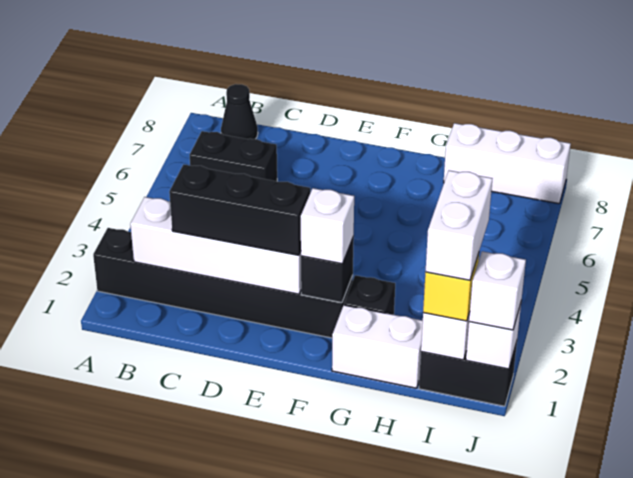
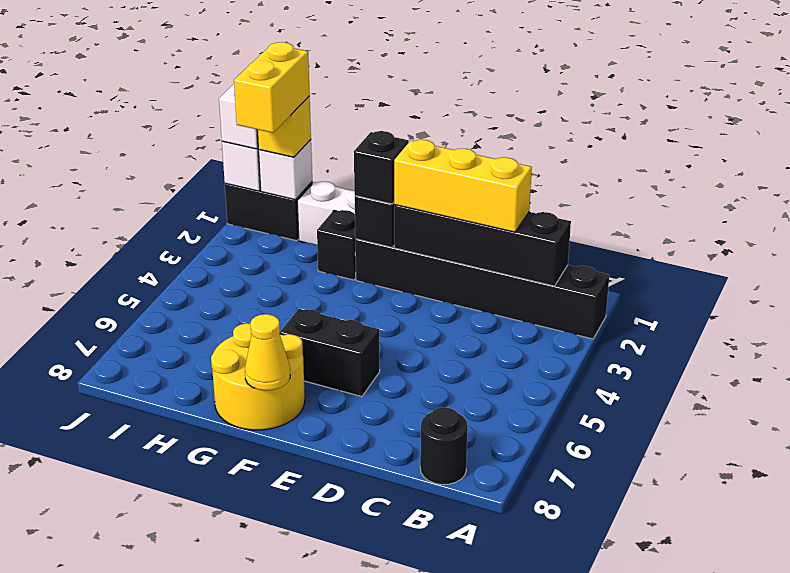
white brick B2:E2 level 2 -> black brick B2:E2 level 2
black brick B6:C6 level 1 -> black brick E6:F6 level 1
black cone B8 level 1 -> black round brick B8 level 1
black brick C2:E2 level 3 -> yellow brick C2:E2 level 3
white brick F2 level 3 -> black brick F2 level 3
none -> yellow round brick F7:G8 level 1
none -> yellow cone F8 level 2
white brick H8:J8 level 1 -> none
white brick I1:I2 level 4 -> yellow brick I1:I2 level 4

